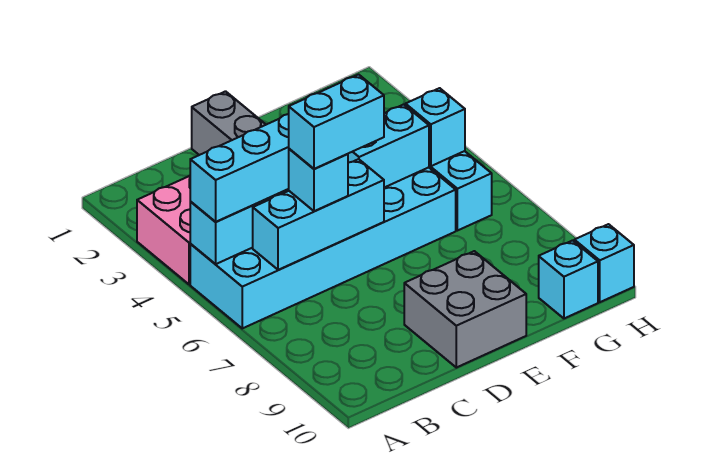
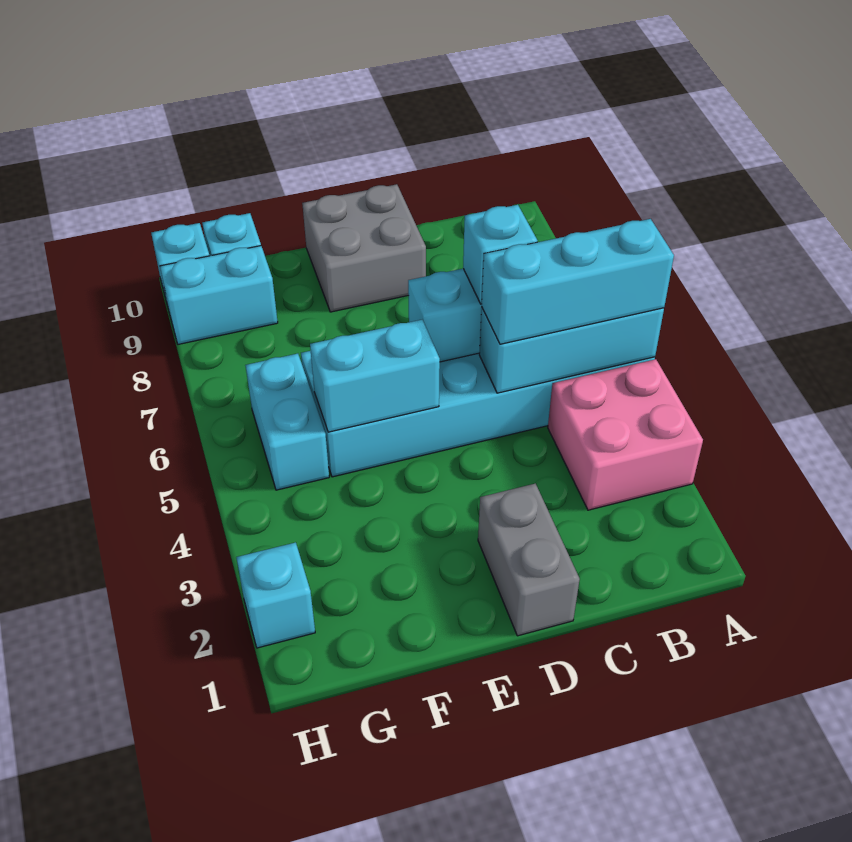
cyan brick C6:D6 level 4 -> cyan brick G9:H9 level 1
cyan brick G5 level 2 -> cyan brick H2 level 1

